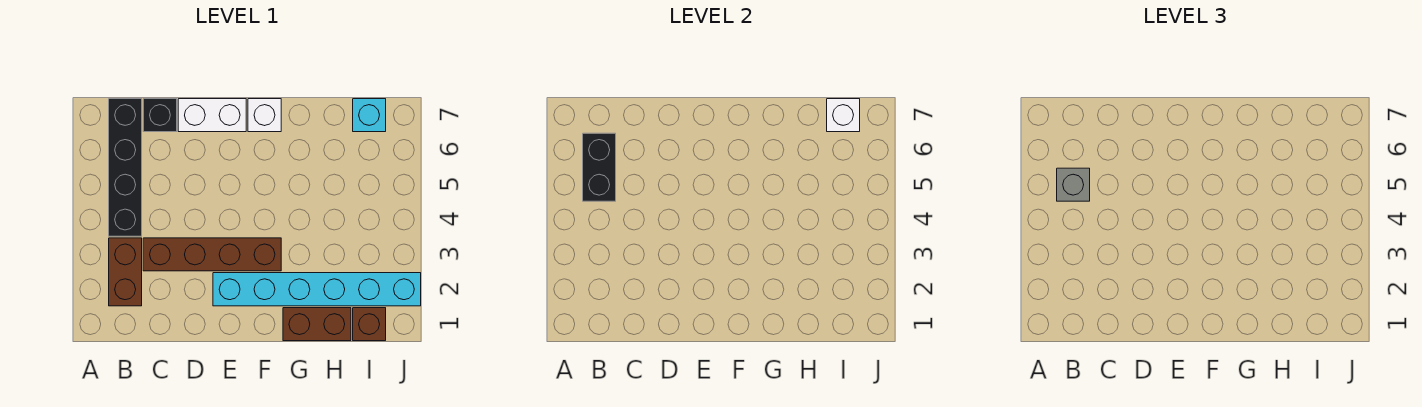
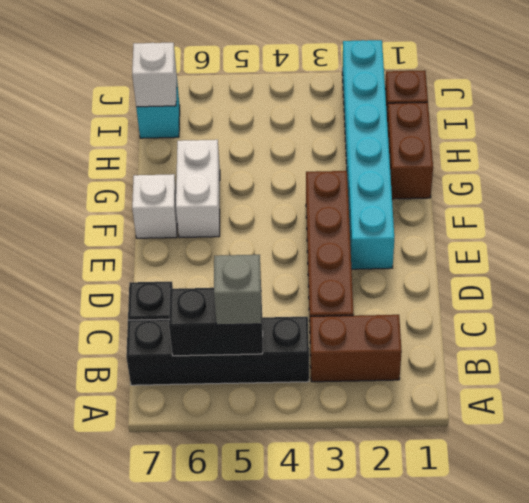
white brick D7:E7 level 1 -> white brick F6:G6 level 1

